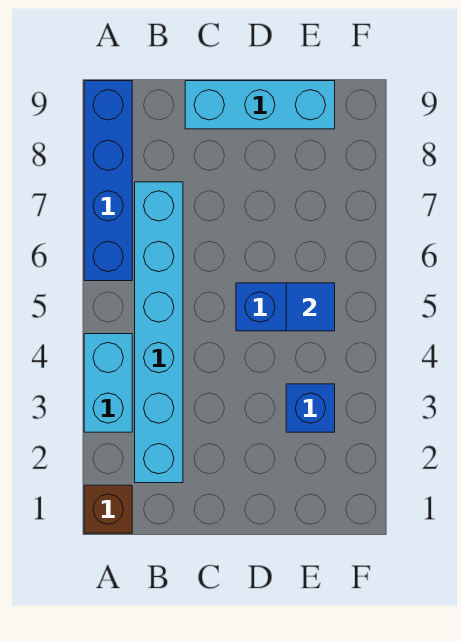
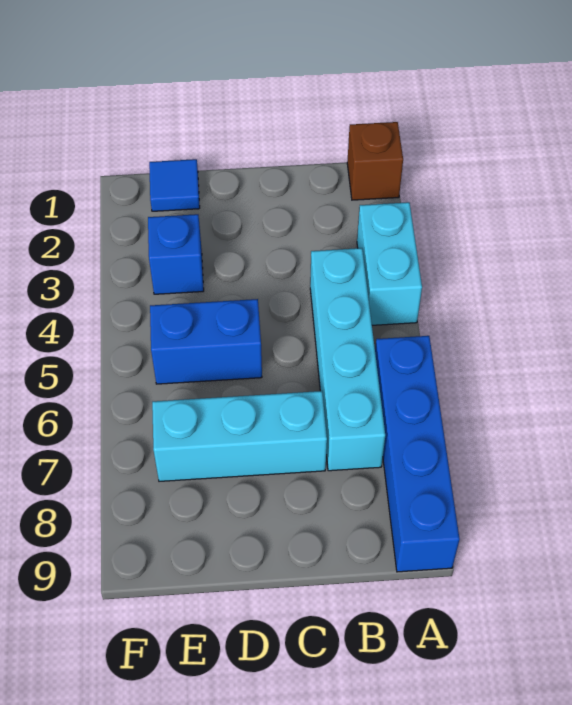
cyan brick B2:B7 level 1 -> cyan brick B4:B7 level 1
cyan brick C9:E9 level 1 -> cyan brick C7:E7 level 1
blue tile E5 level 2 -> blue tile E1 level 1

